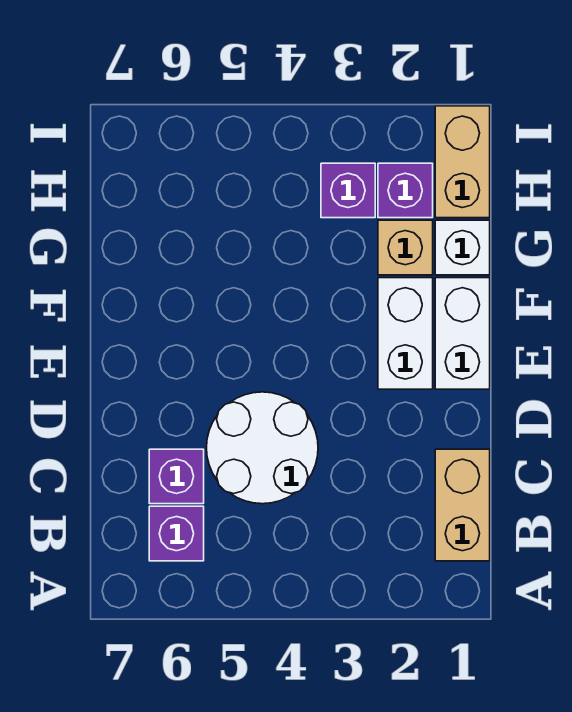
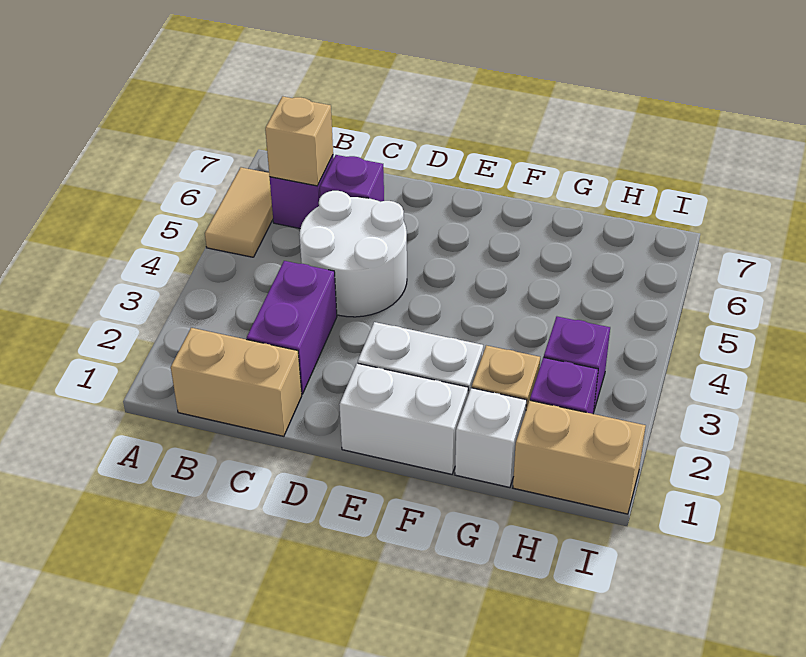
none -> tan tile A5:A6 level 1
none -> tan brick B6 level 2
none -> purple brick C2:C3 level 1

